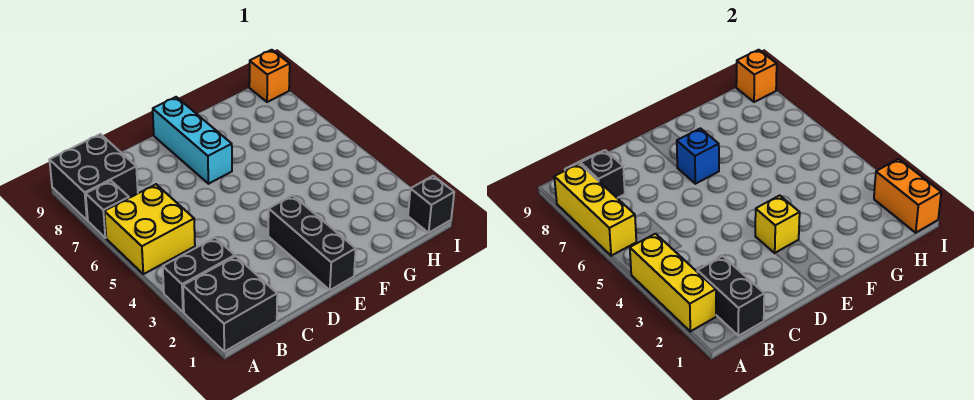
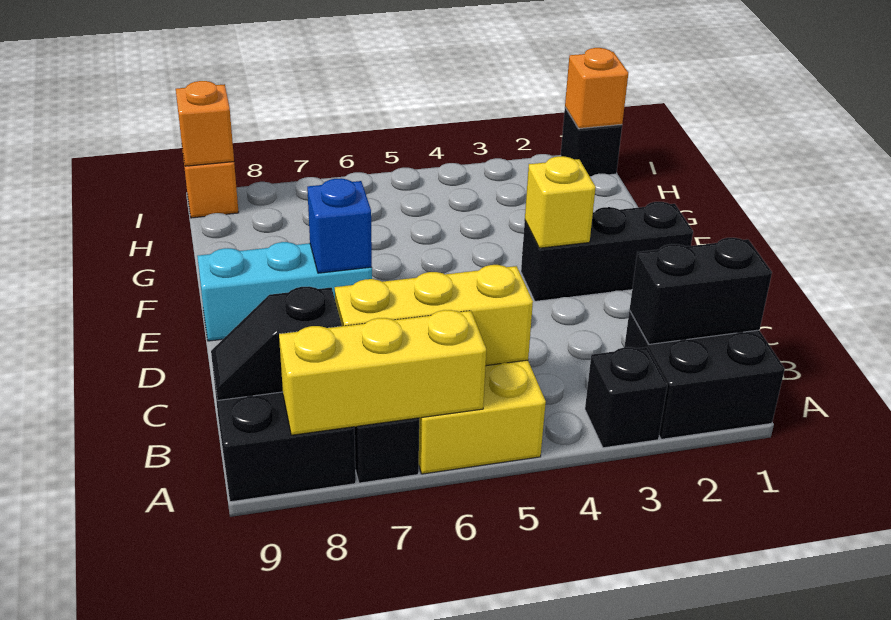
yellow brick A2:A4 level 2 -> yellow brick B5:B7 level 2
black brick A3:B3 level 1 -> black brick A3 level 1
orange brick I1:I2 level 2 -> orange brick I1 level 2

